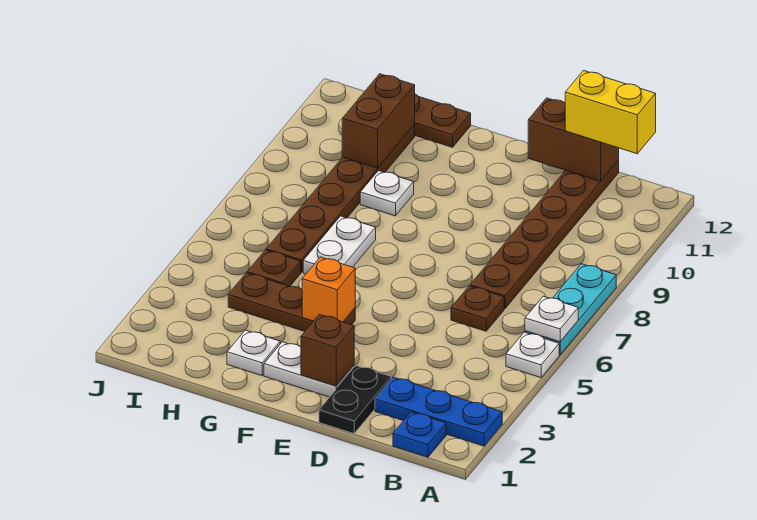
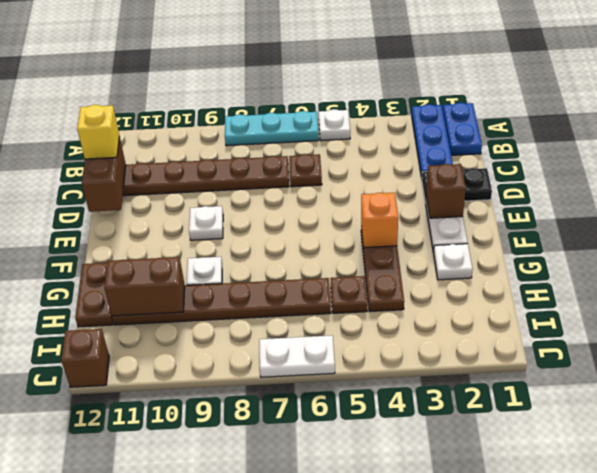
white plate A6 level 2 -> white plate E9 level 1
blue plate B1 level 1 -> blue plate A1:B1 level 1
yellow brick B12:C12 level 3 -> yellow brick C12 level 3
white plate G6:G7 level 1 -> white plate J6:J7 level 1
none -> brown brick J12 level 1

